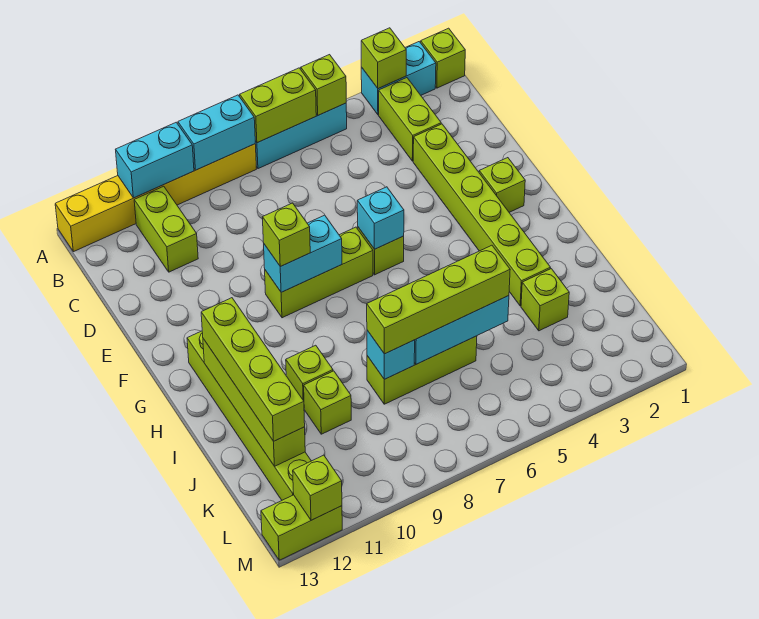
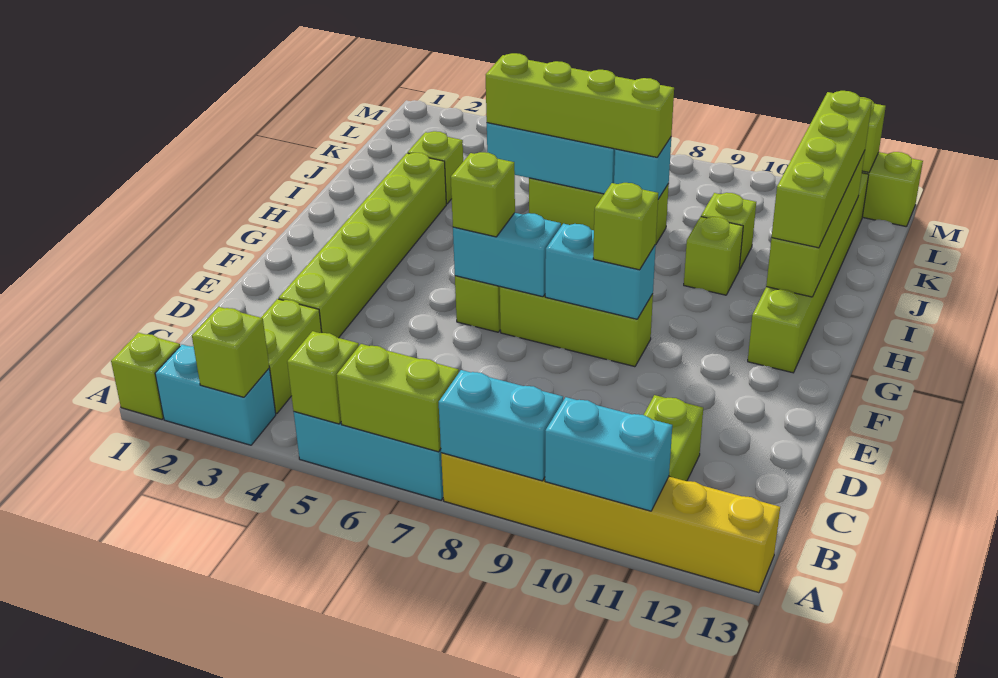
lime brick F2 level 1 -> lime brick F6 level 3
cyan brick F6 level 2 -> cyan brick F6:F7 level 2

